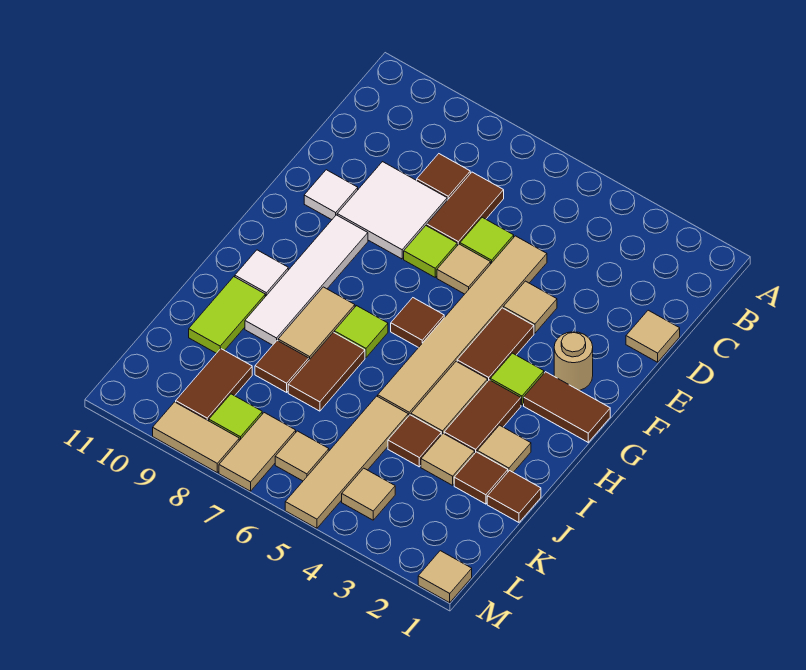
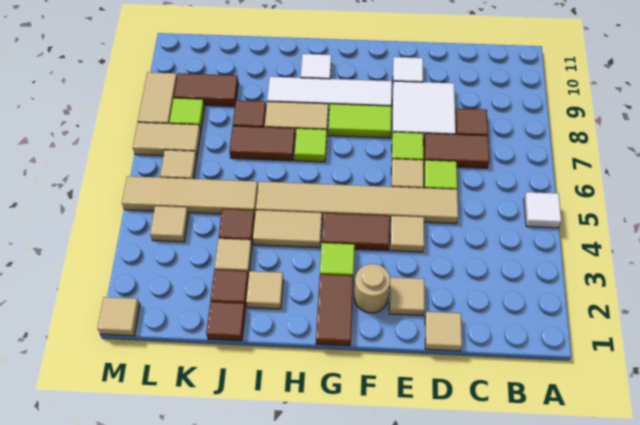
none -> white tile A5 level 1
none -> tan tile E2 level 1
brown tile G6 level 1 -> none
brown tile H3:I3 level 1 -> none
lime tile I10:J10 level 1 -> lime tile F8:G8 level 1

